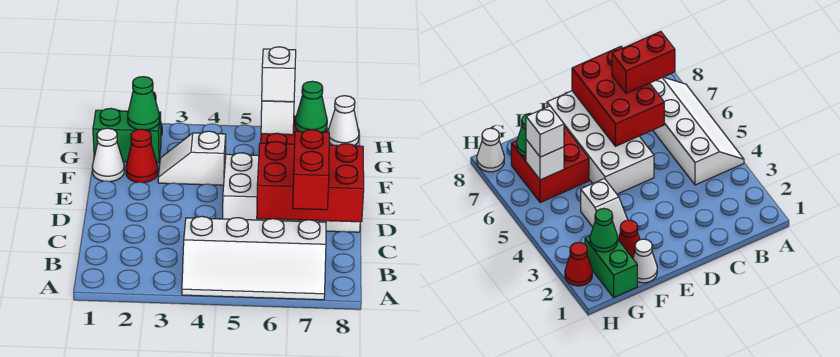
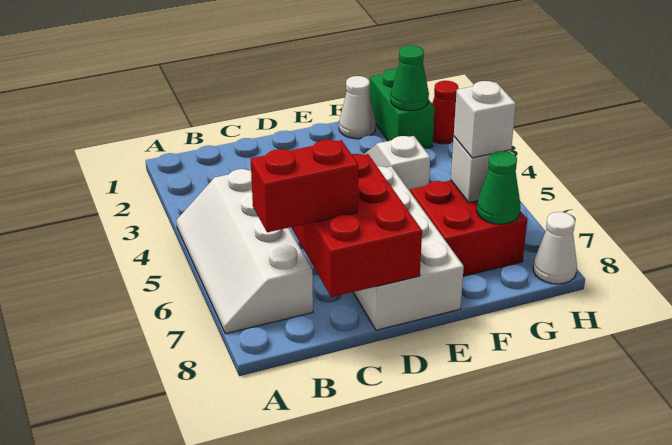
red cone F2 level 1 -> none

